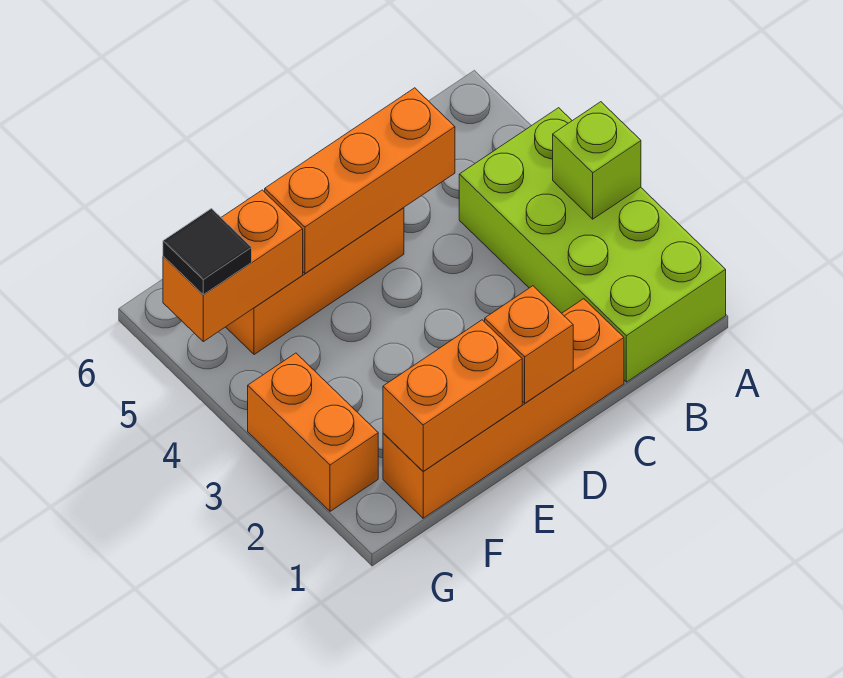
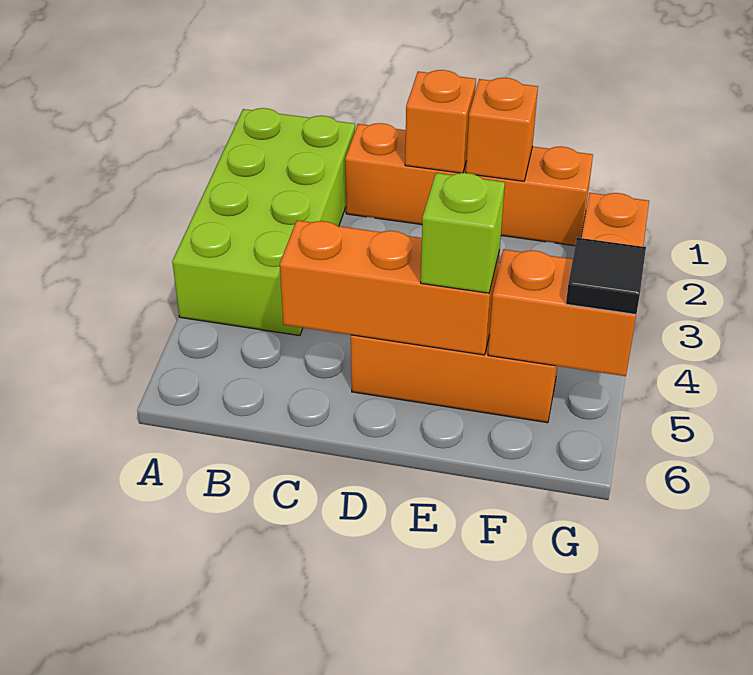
lime brick A3 level 2 -> lime brick E5 level 3
orange brick E1:F1 level 2 -> orange brick E1 level 2

